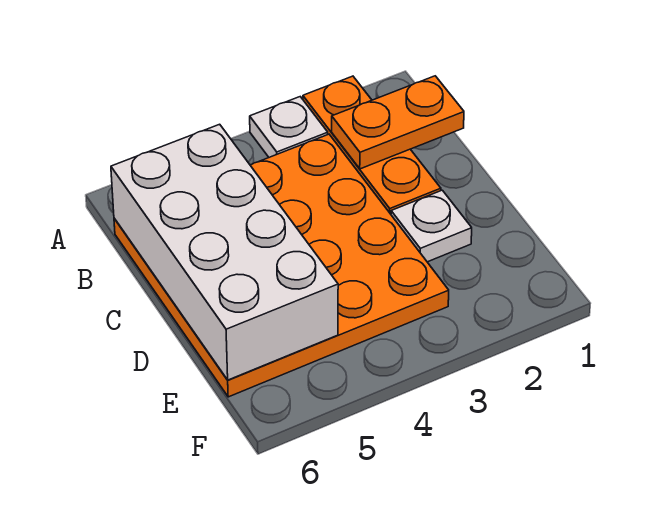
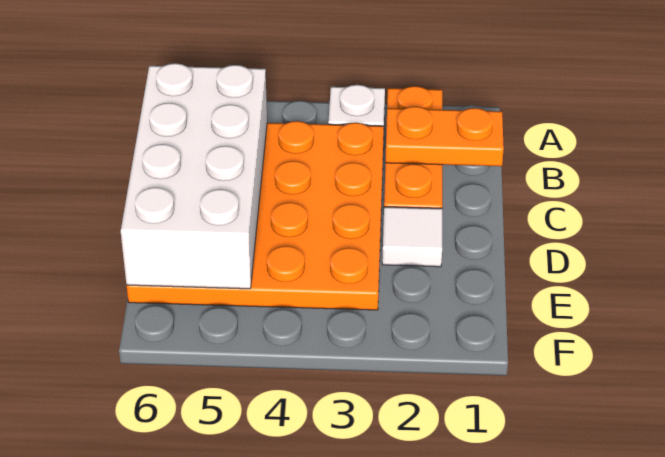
white plate D2 level 1 -> white tile D2 level 1

